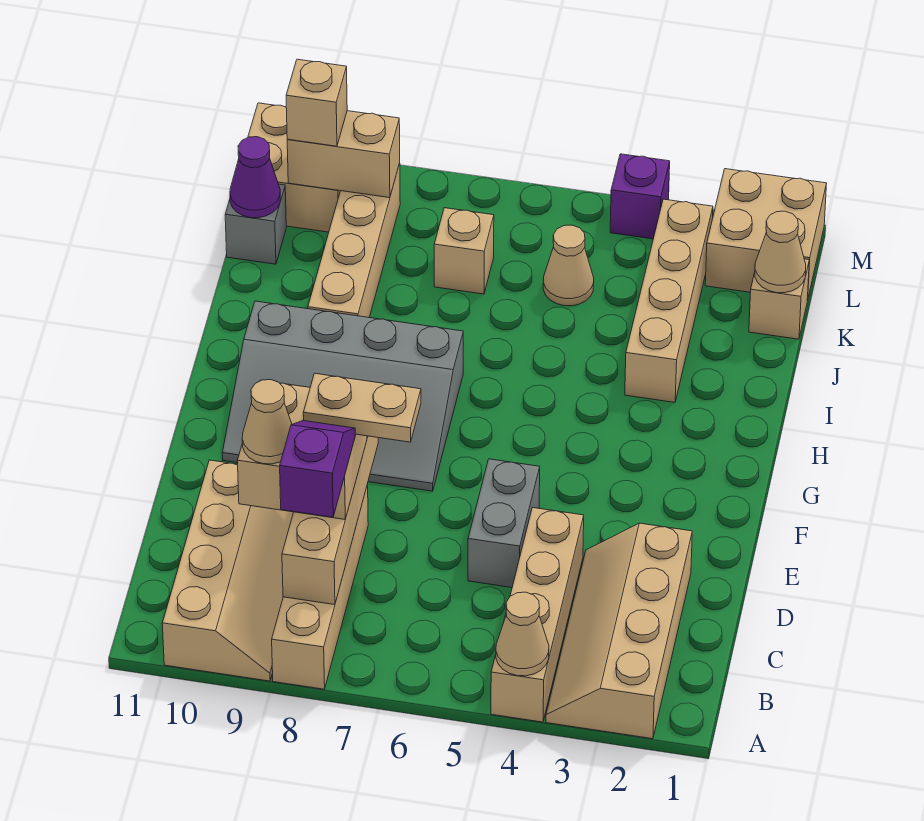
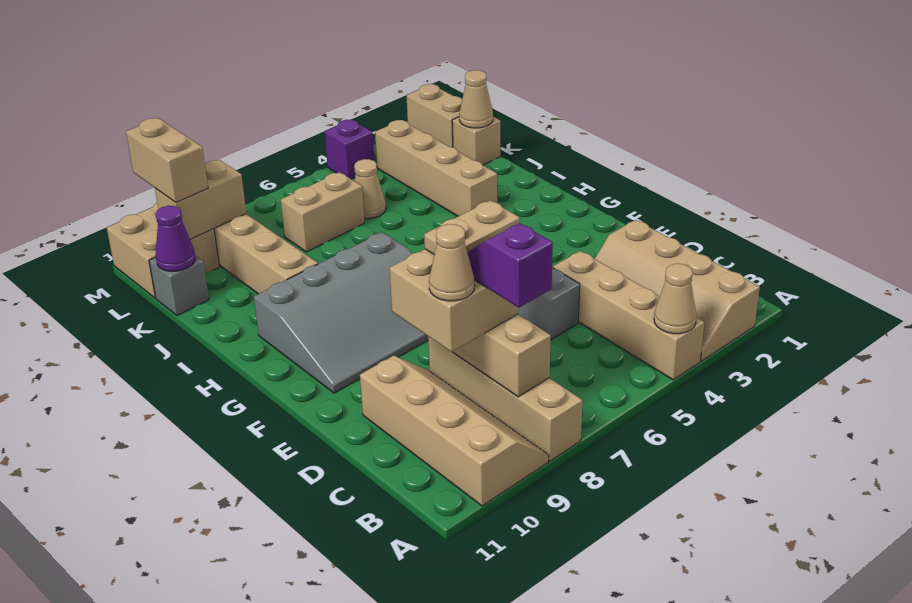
tan brick K7 level 1 -> tan brick K6:K7 level 1
tan brick L1:M2 level 1 -> tan brick L1:M1 level 1
tan brick L10 level 3 -> tan brick L10:M10 level 3

